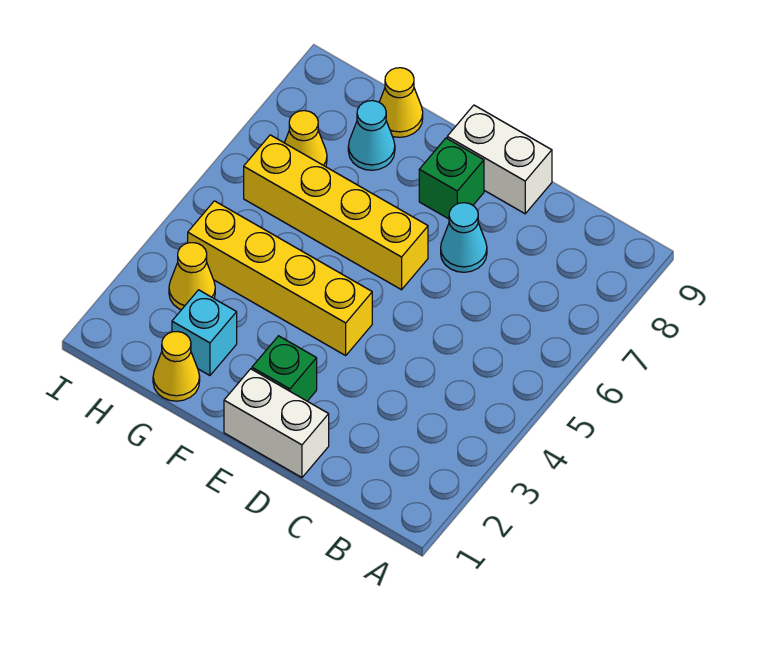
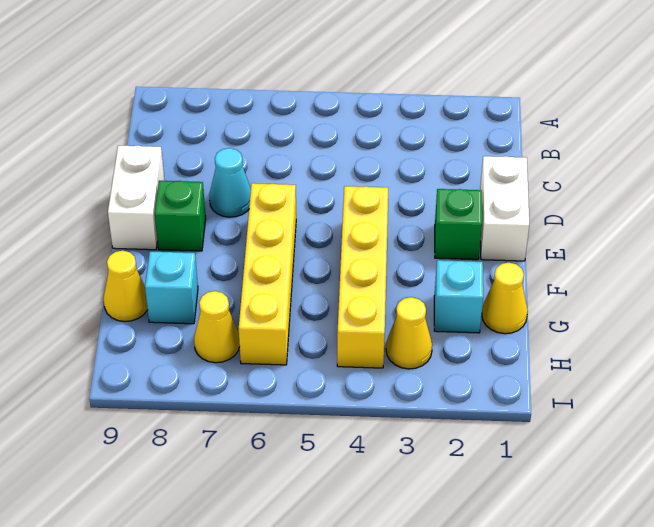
cyan cone G8 level 1 -> cyan brick G8 level 1

